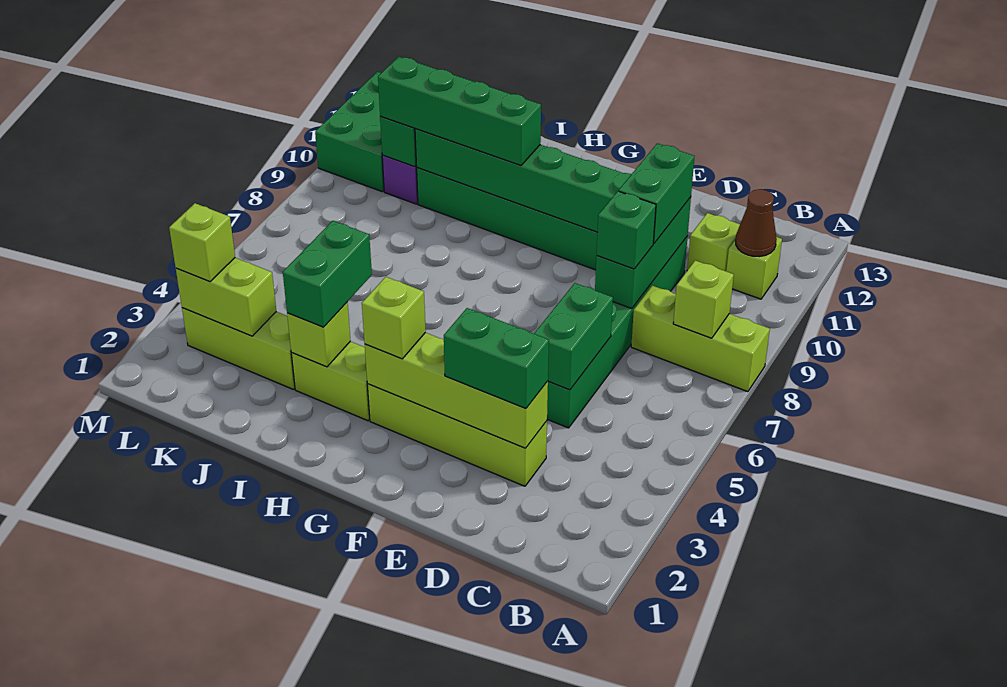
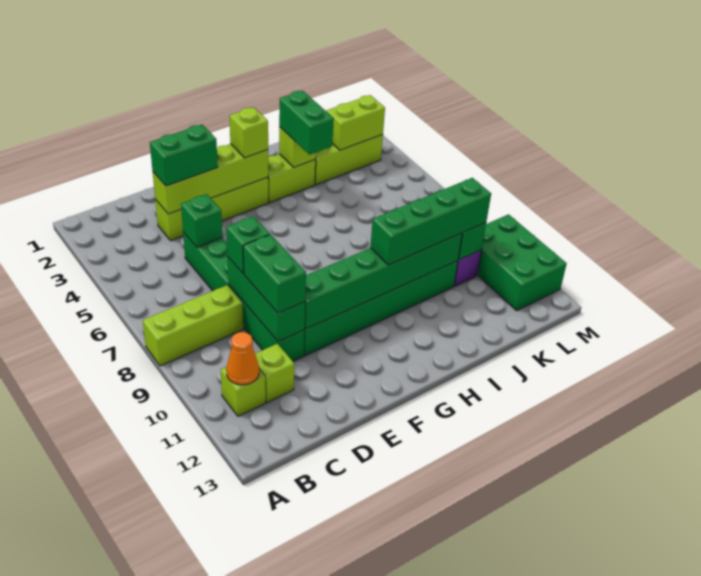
lime brick B8 level 2 -> none
brown cone B11 level 2 -> orange cone B11 level 2
green brick D5:D6 level 2 -> green brick D5 level 2
lime brick L3 level 3 -> none

